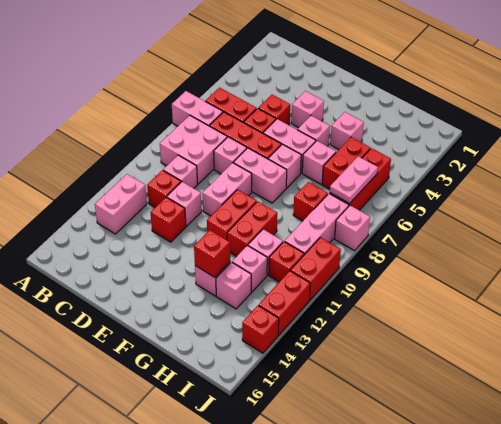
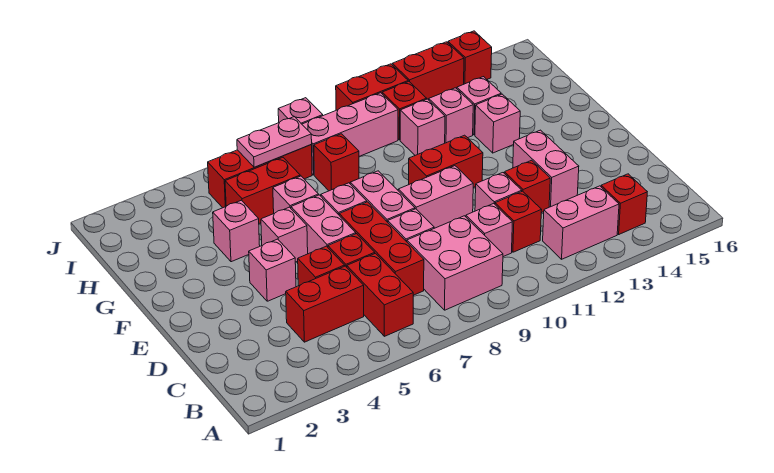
pink brick A7:B7 level 1 -> pink brick D13:E13 level 1
red brick G10:G11 level 1 -> red brick C4:C5 level 1
red brick G13 level 2 -> red brick B14 level 1

